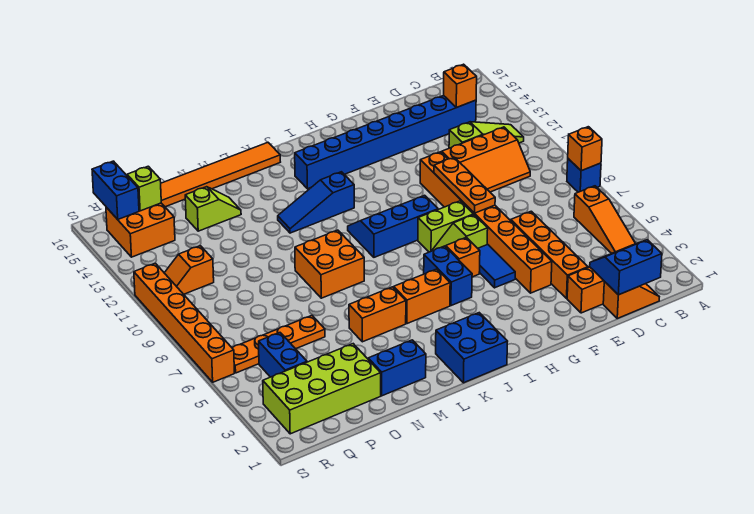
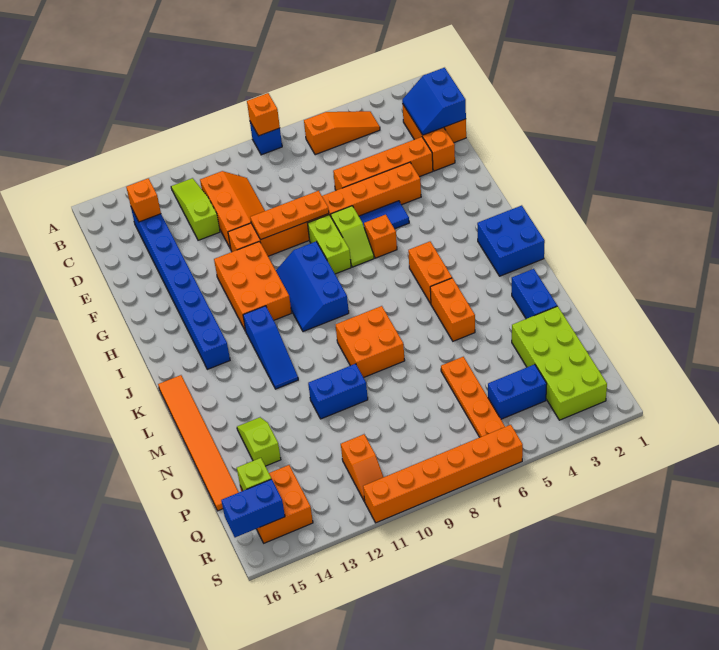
none -> orange brick G11:I12 level 1
blue brick I5:I6 level 1 -> blue brick N10:N11 level 1

